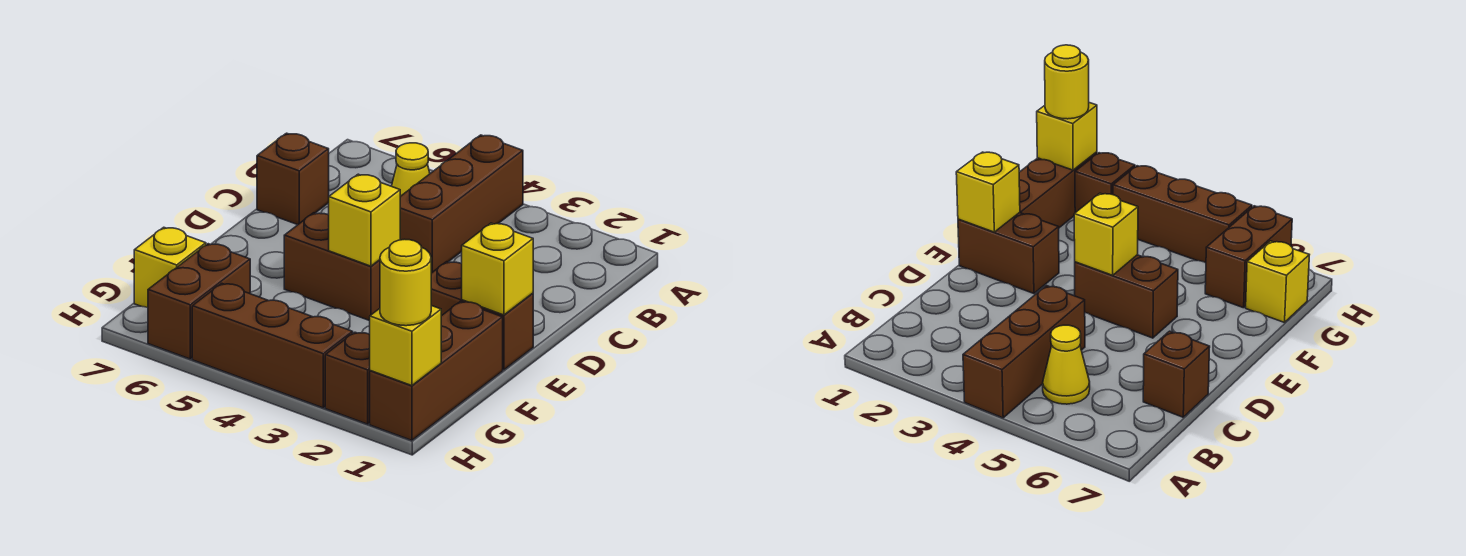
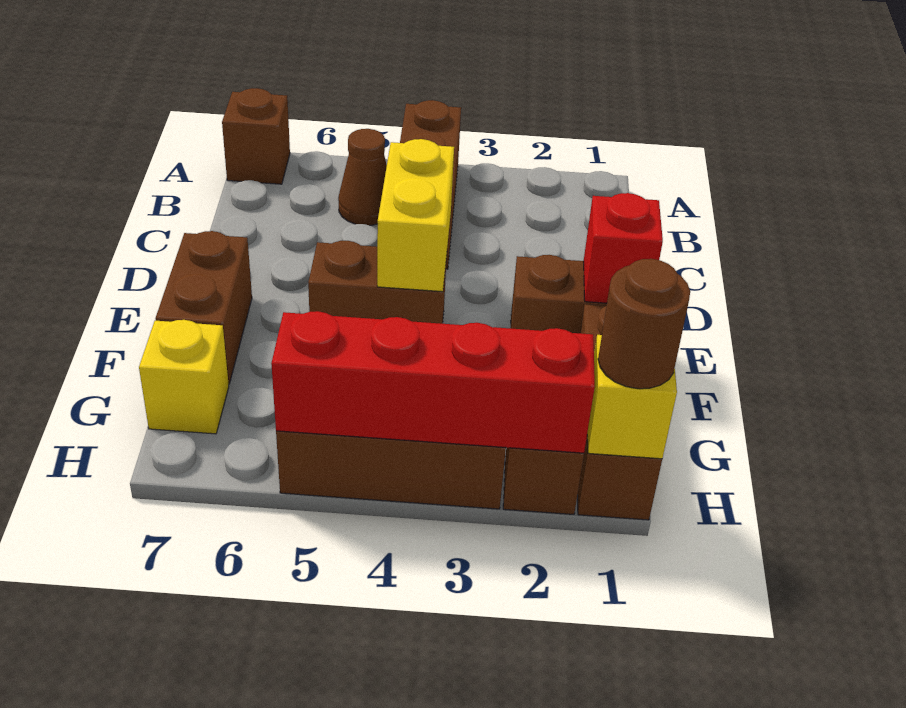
yellow cone B5 level 1 -> brown cone B5 level 1
brown brick C7 level 1 -> brown brick A7 level 1
yellow brick E1 level 2 -> red brick E1 level 2
yellow brick E4 level 2 -> yellow brick D4:E4 level 2
brown brick G6:H6 level 1 -> brown brick E7:F7 level 1
yellow round brick H1 level 3 -> brown round brick H1 level 3
none -> red brick H2:H5 level 2

